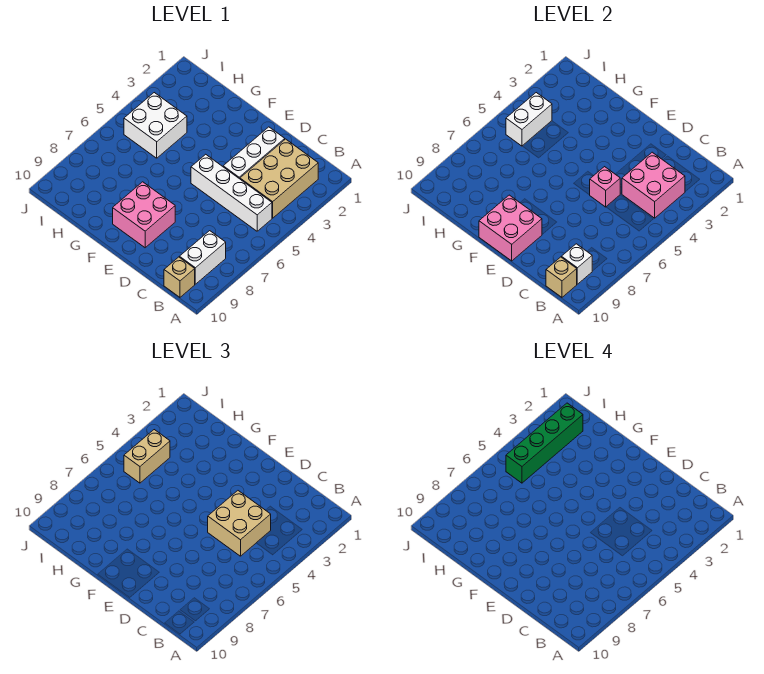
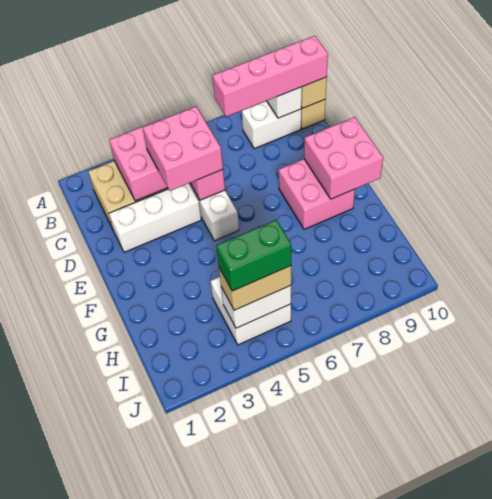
none -> pink brick B7:B10 level 3
tan brick C4:D5 level 3 -> pink brick C4:D5 level 3
green brick I2:I5 level 4 -> green brick I4:I5 level 4

